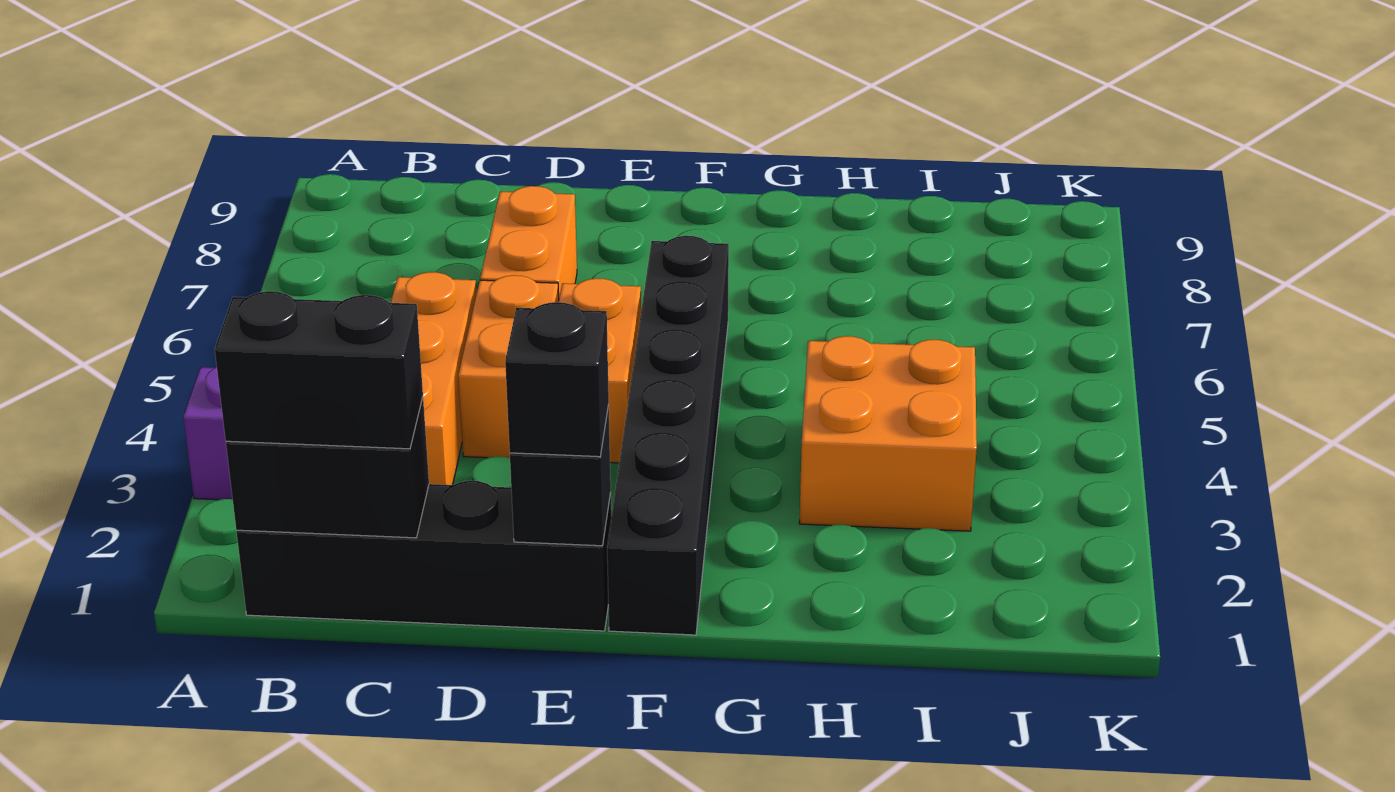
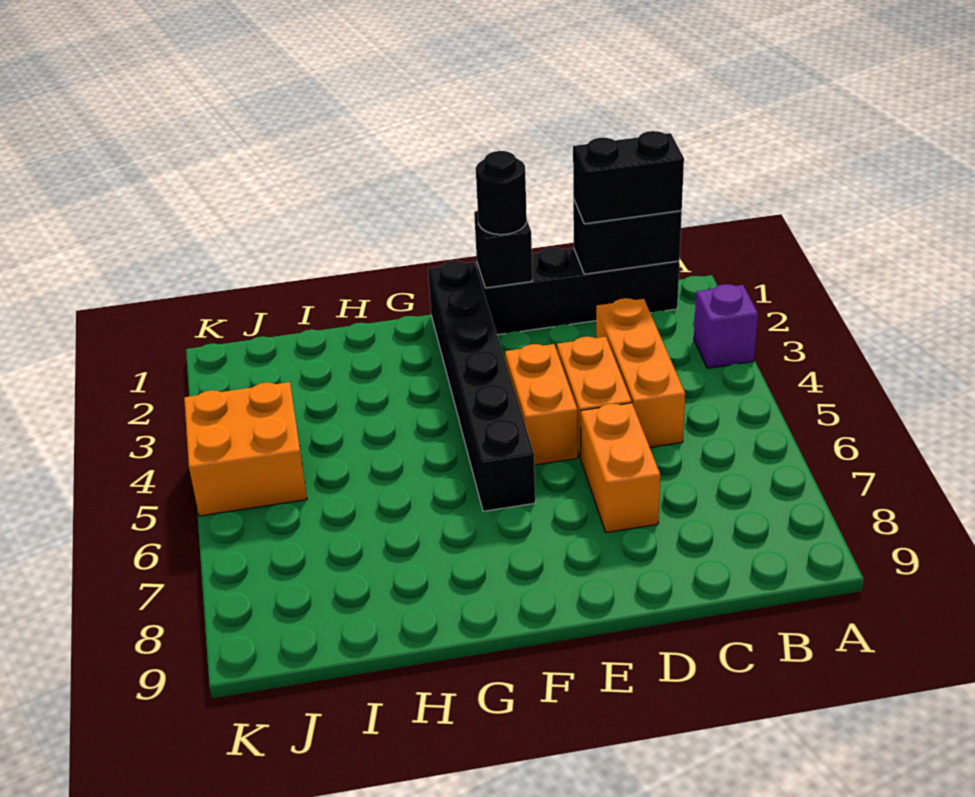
black brick E1 level 3 -> black round brick E1 level 3
orange brick H3:I4 level 1 -> orange brick J4:K5 level 1

